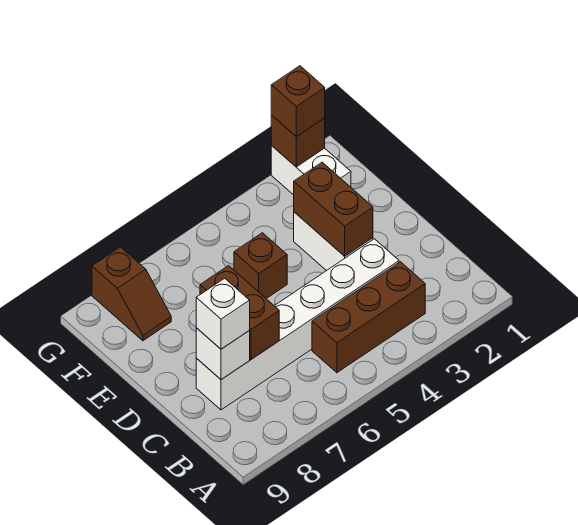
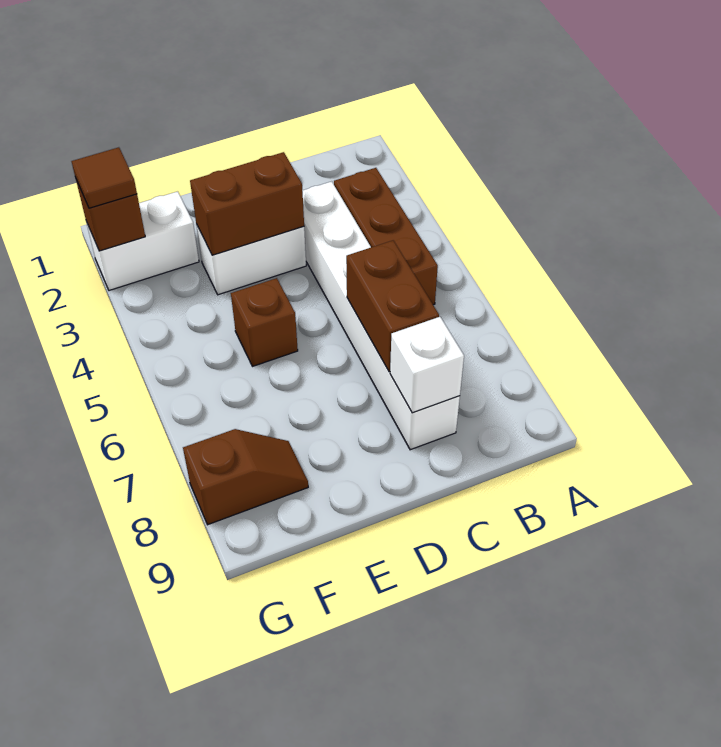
brown brick C7:D7 level 2 -> brown brick C6:C7 level 2
white brick C8 level 3 -> none
brown brick G2 level 3 -> brown tile G2 level 3

